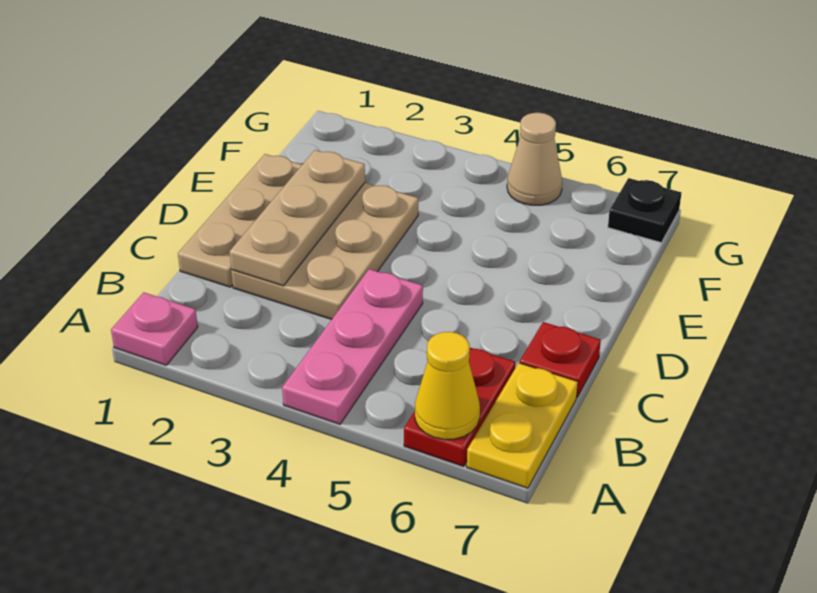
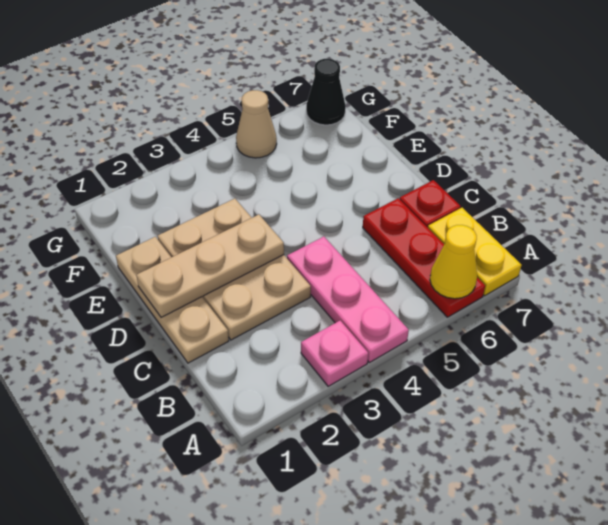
pink plate A1 level 1 -> pink plate A3 level 1
red plate A6:B6 level 1 -> red plate A6:C6 level 1
tan plate C2:E2 level 2 -> tan plate D1:D3 level 2
black plate G7 level 1 -> black cone G7 level 1

